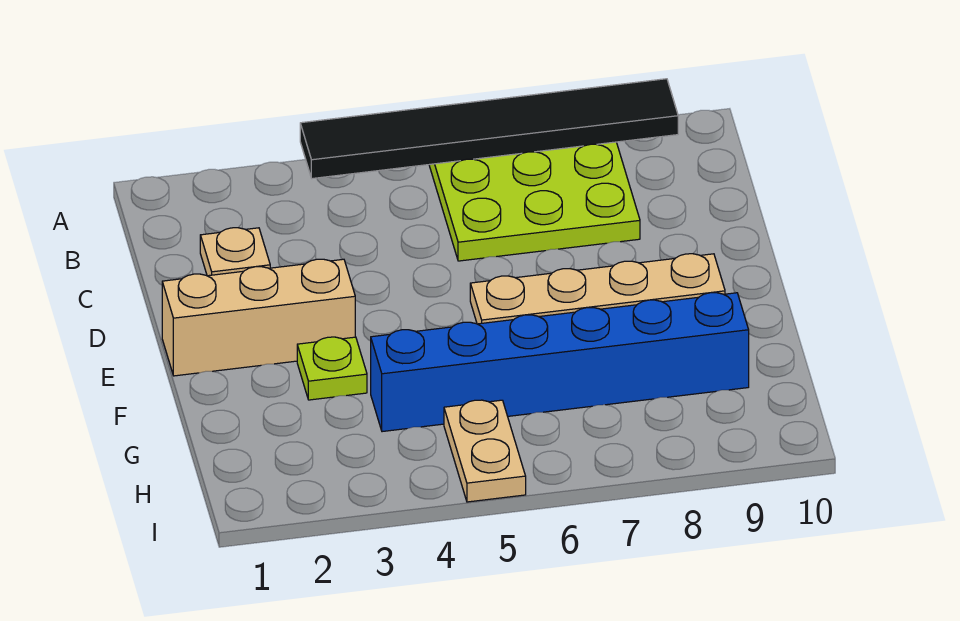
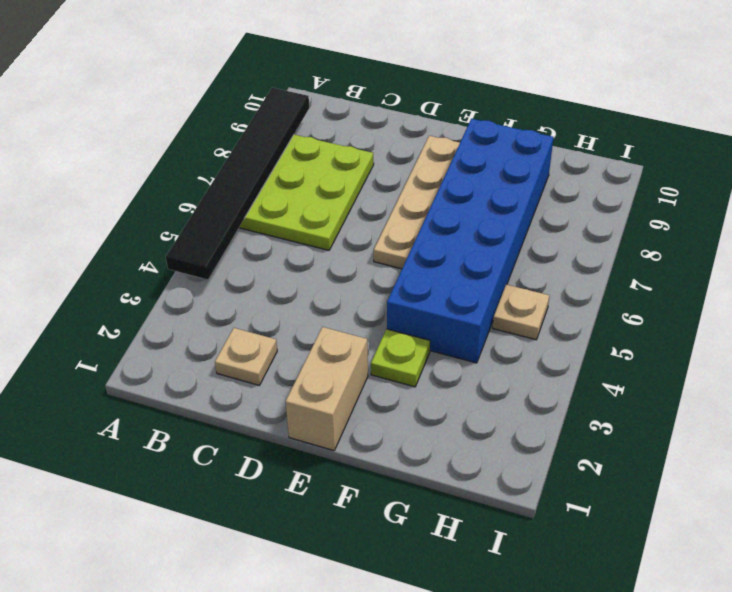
tan brick E1:E3 level 1 -> tan brick E1:E2 level 1
blue brick G4:G9 level 1 -> blue brick F4:G9 level 1
tan plate H5:I5 level 1 -> tan plate H5 level 1

